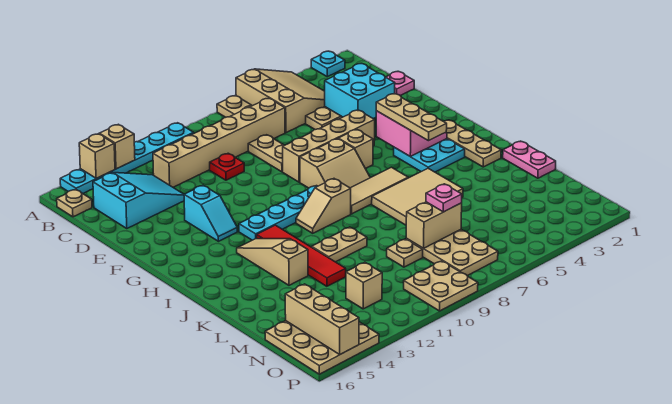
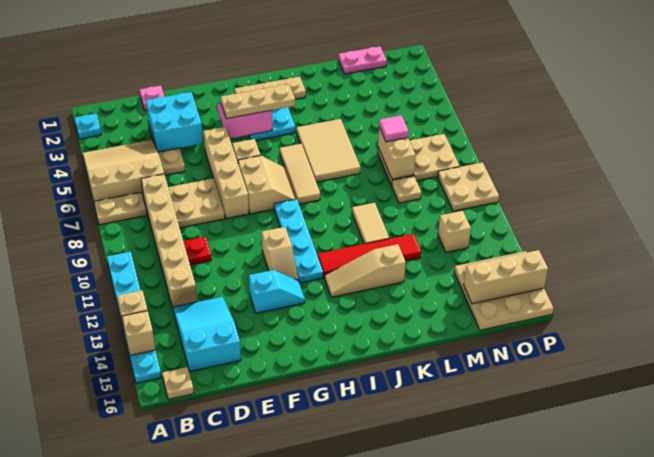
tan plate D8:E8 level 1 -> tan plate D7:E8 level 1
tan slope I9:I10 level 1 top 9 -> tan slope G11:G12 level 1 top 11
pink plate K1:L1 level 1 -> pink plate M1:N1 level 1
tan plate K10:K11 level 1 -> tan tile K10:K11 level 1
pink plate M7 level 3 -> pink tile M7 level 3

